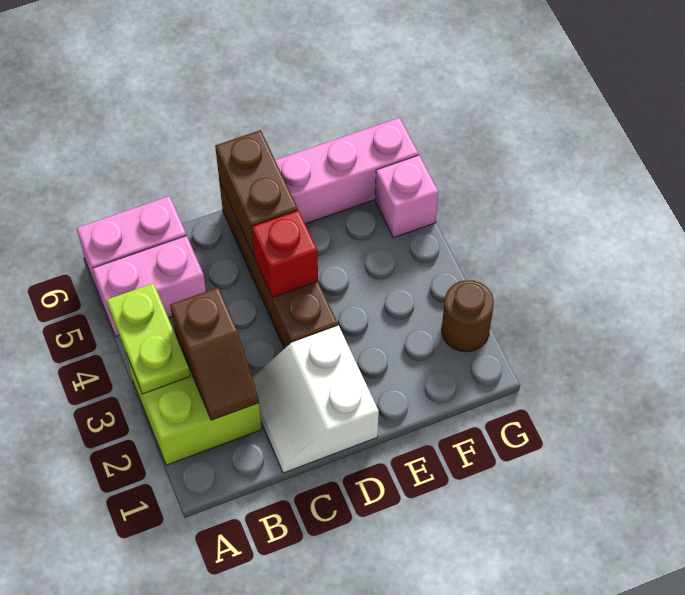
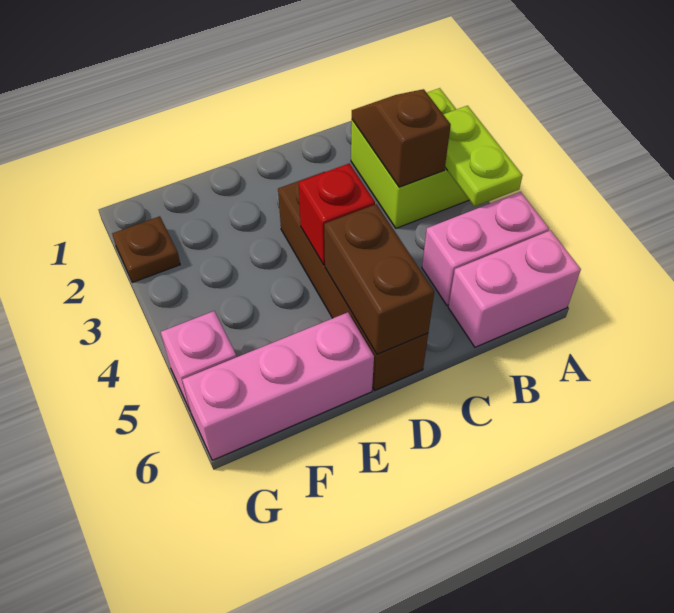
white slope C1:D2 level 1 top D -> none
brown round brick G2 level 1 -> brown plate G2 level 1

